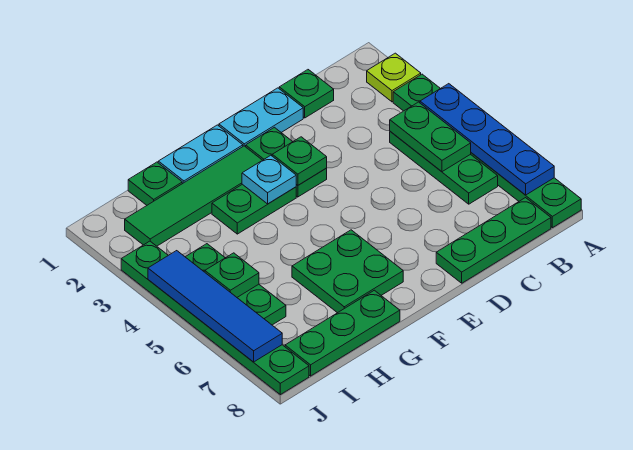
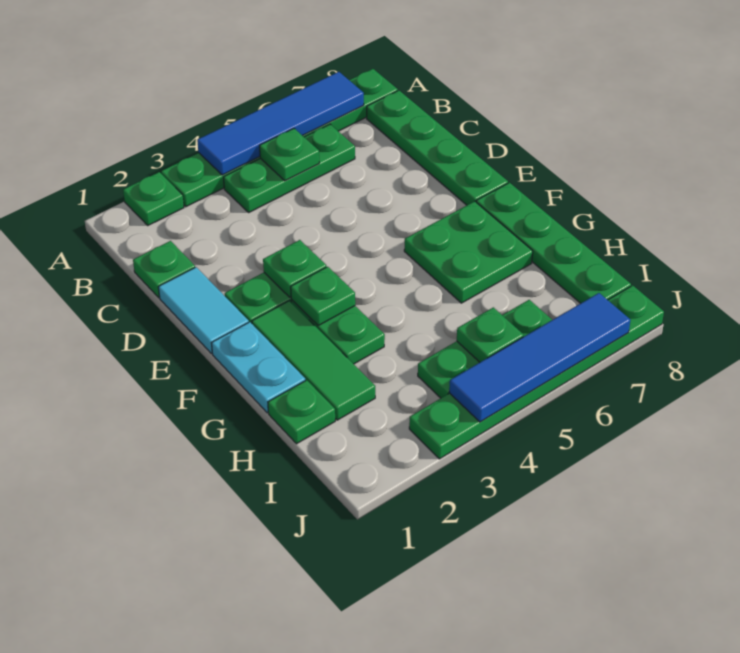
lime plate A2 level 1 -> green plate A2 level 1
blue plate A4:A7 level 2 -> blue tile A4:A7 level 2
green plate B4:B5 level 2 -> green plate B5 level 2
green plate B8:D8 level 1 -> green plate B8:E8 level 1
cyan plate D1:E1 level 1 -> cyan tile D1:E1 level 1
green tile F2:I2 level 1 -> green tile F2:H2 level 1
cyan plate F3 level 2 -> green plate F3 level 2
green plate G8:I8 level 1 -> green plate F8:I8 level 1

